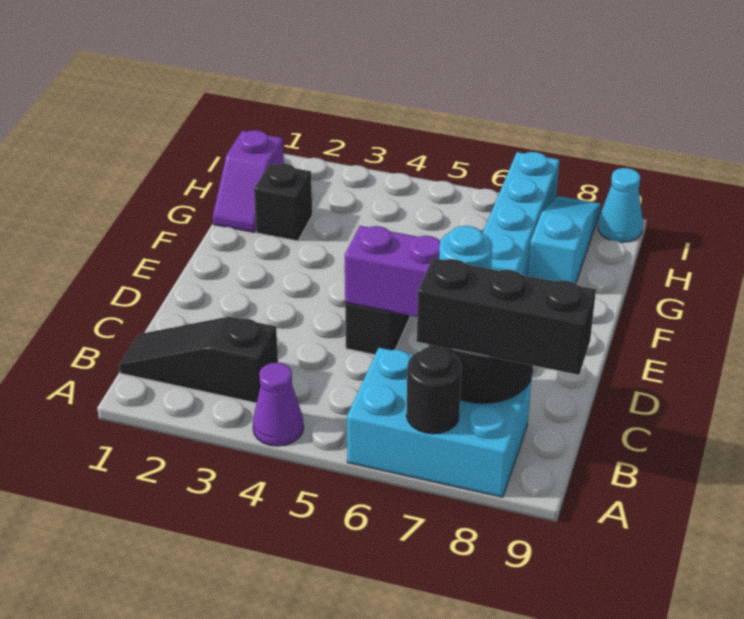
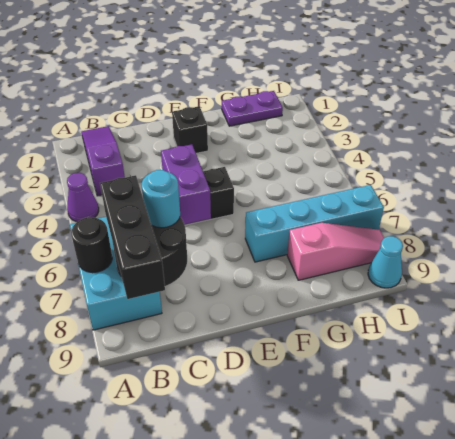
black slope B1:B3 level 1 top 3 -> purple slope B1:B3 level 1 top 3
purple slope G1:H1 level 1 top H -> purple plate G1:H1 level 1
black brick G2 level 1 -> black brick E2 level 1
cyan slope G8:I8 level 1 top G -> pink slope G8:I8 level 1 top G

